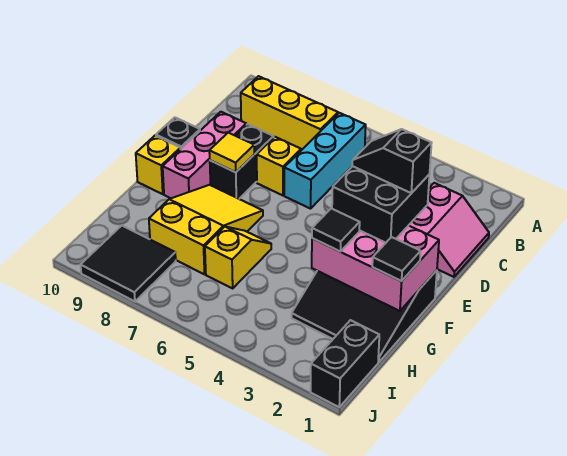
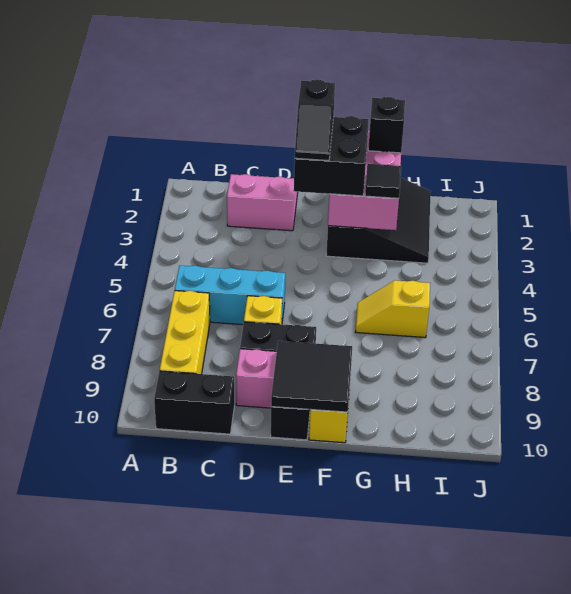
yellow tile E8 level 2 -> none
yellow slope F7:H8 level 1 top H -> none
black tile G1 level 3 -> black brick G1 level 3
black brick I1:J1 level 1 -> black brick B10:C10 level 1
black tile I8:J9 level 1 -> black tile E9:F10 level 2

